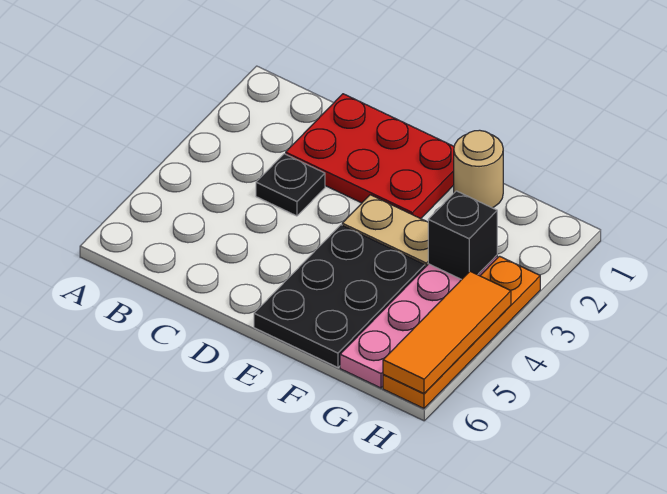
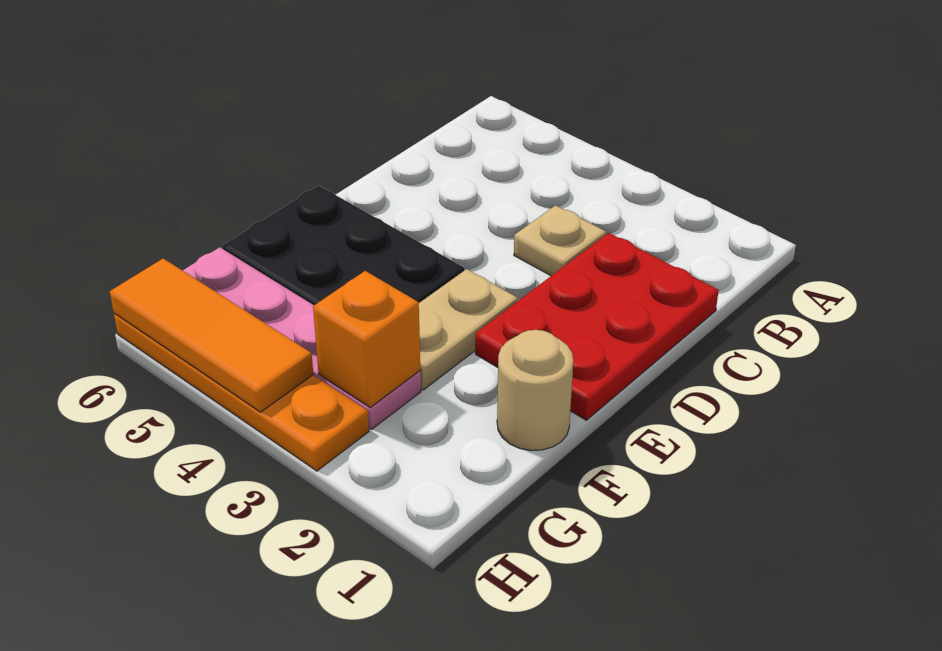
black plate C3 level 1 -> tan plate C3 level 1
black brick G3 level 2 -> orange brick G3 level 2

